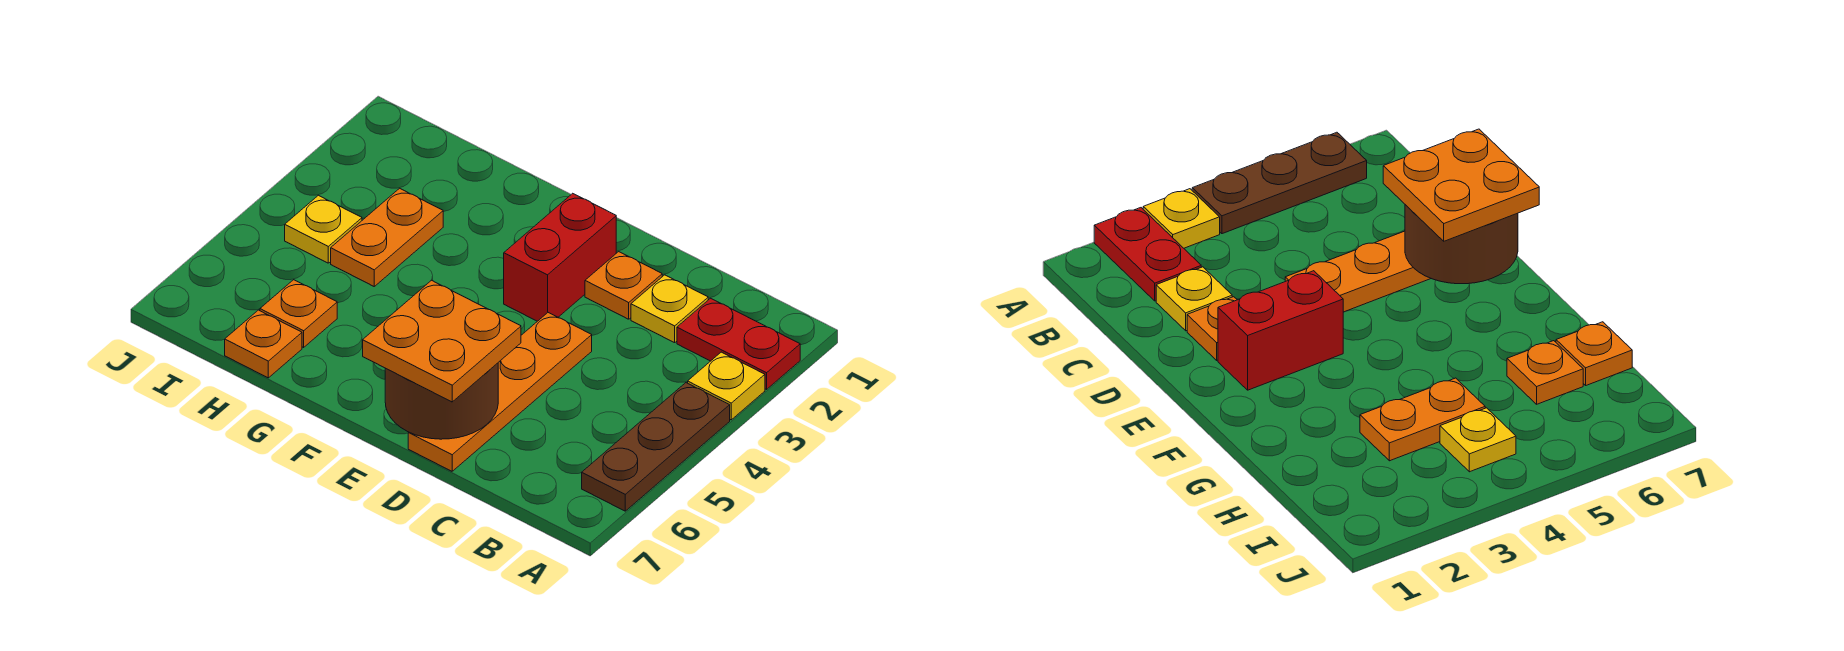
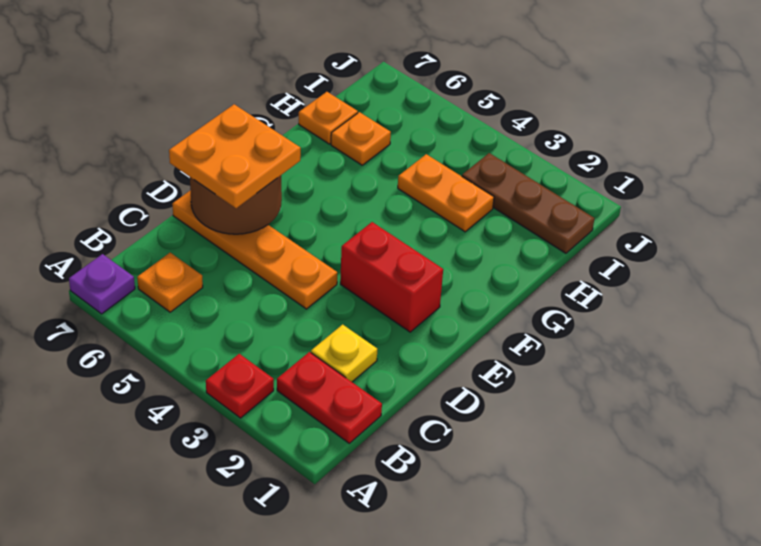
red plate A2:B2 level 1 -> red plate B1:B2 level 1
yellow plate A3 level 1 -> red plate A3 level 1
brown plate A4:A6 level 1 -> brown plate I1:I3 level 1
none -> purple plate A7 level 1
orange plate D2 level 1 -> orange plate B6 level 1
yellow plate I4 level 1 -> none

